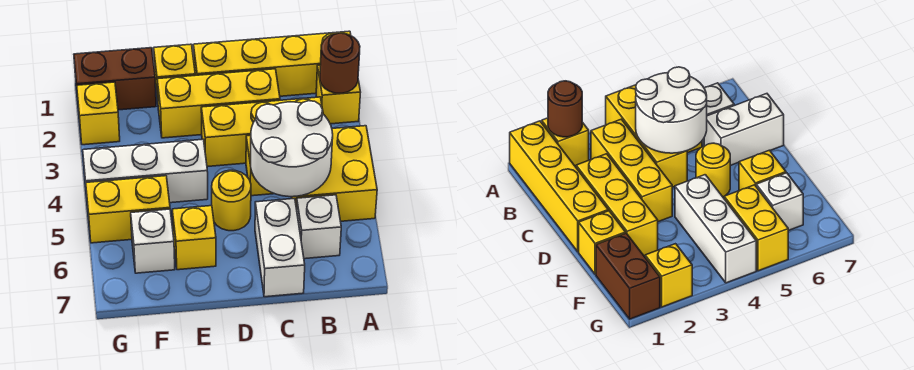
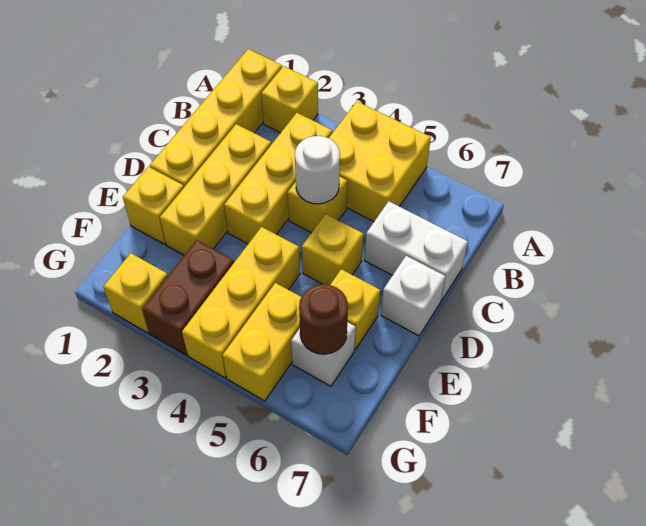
brown round brick A2 level 2 -> brown round brick F6 level 2
white round brick B4:C5 level 2 -> white round brick C4 level 2
white brick B6 level 1 -> white brick D7 level 1
yellow round brick D5 level 1 -> yellow brick D5 level 1
white brick E4:G4 level 1 -> yellow brick E4:G4 level 1
brown brick F1:G1 level 1 -> brown brick F3:G3 level 1

